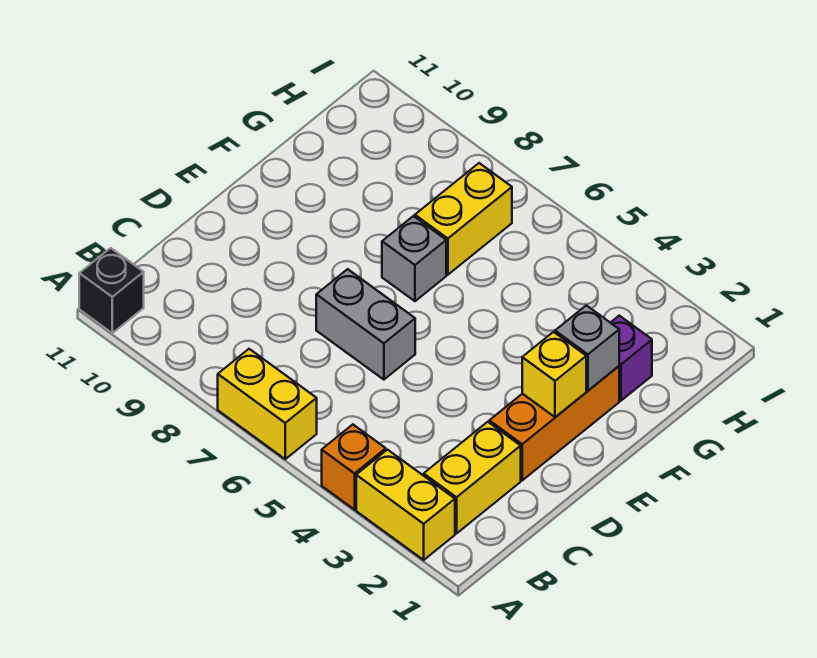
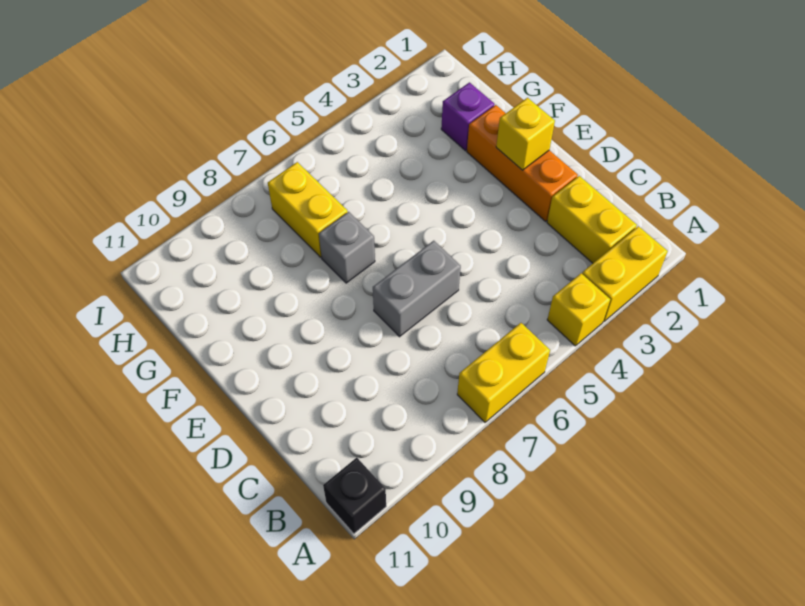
orange brick A4 level 1 -> yellow brick A4 level 1
grey brick F2 level 2 -> none

